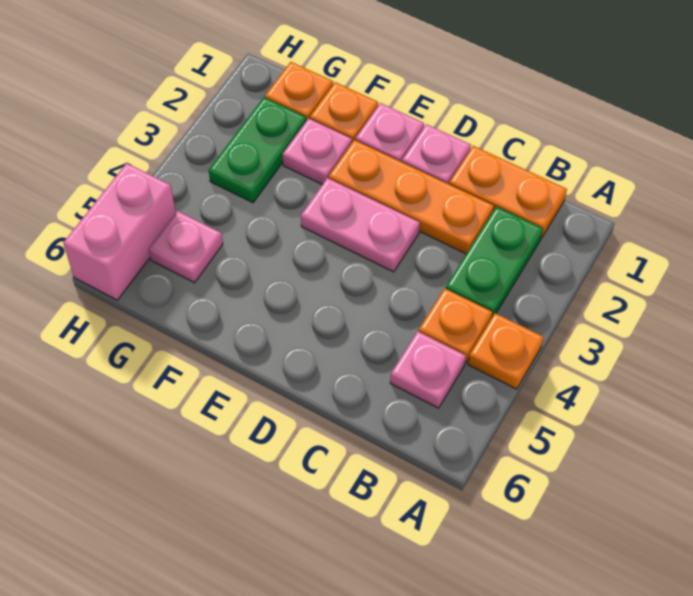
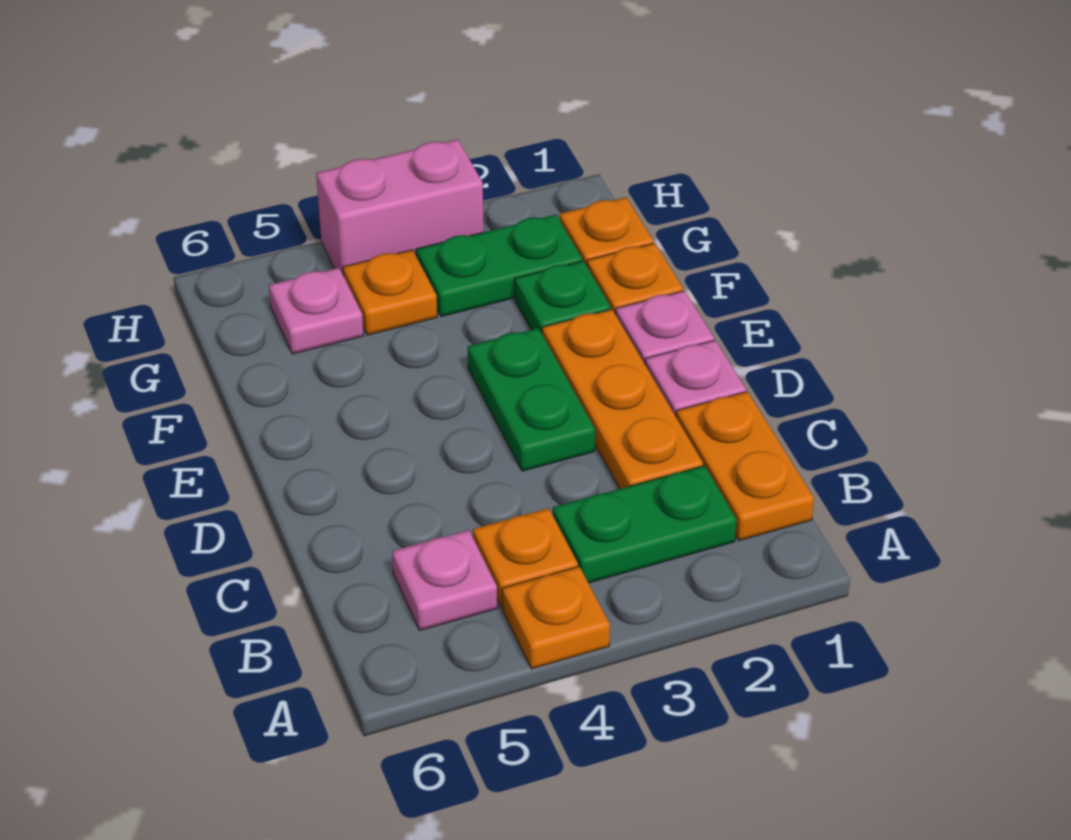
pink plate D3:E3 level 1 -> green plate D3:E3 level 1
pink plate F2 level 1 -> green plate F2 level 1
none -> orange plate G4 level 1
pink brick H5:H6 level 1 -> pink brick H3:H4 level 1

